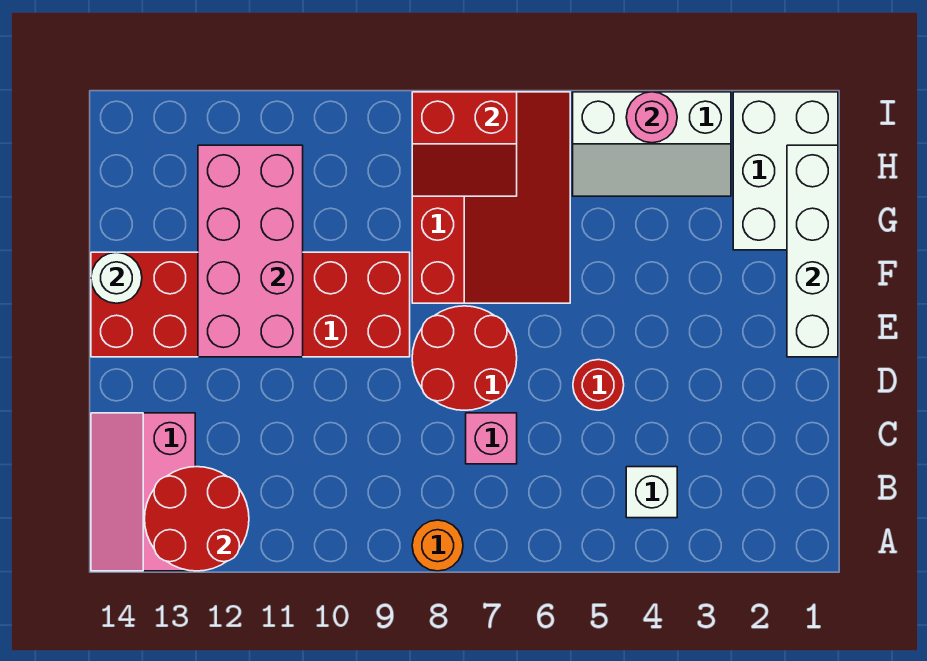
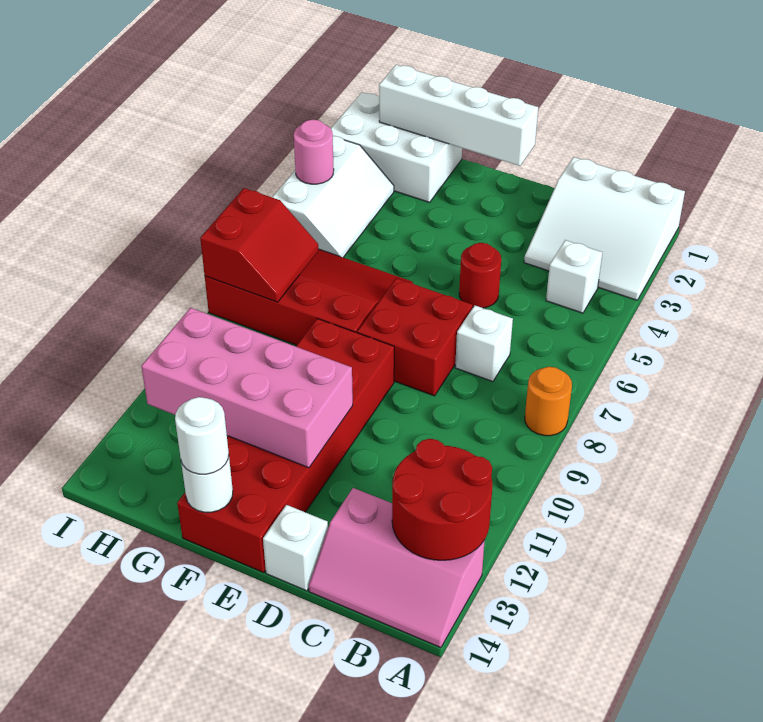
none -> white slope A1:C3 level 1 top 1
pink brick C7 level 1 -> white brick C7 level 1
red round brick D7:E8 level 1 -> red brick D7:E8 level 1
none -> white brick D14 level 1
none -> white round brick F14 level 3

